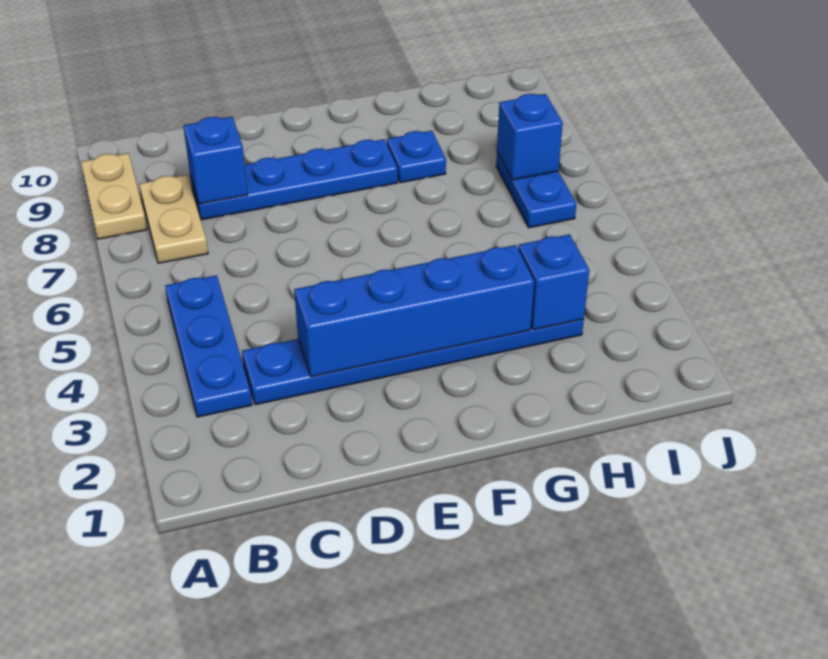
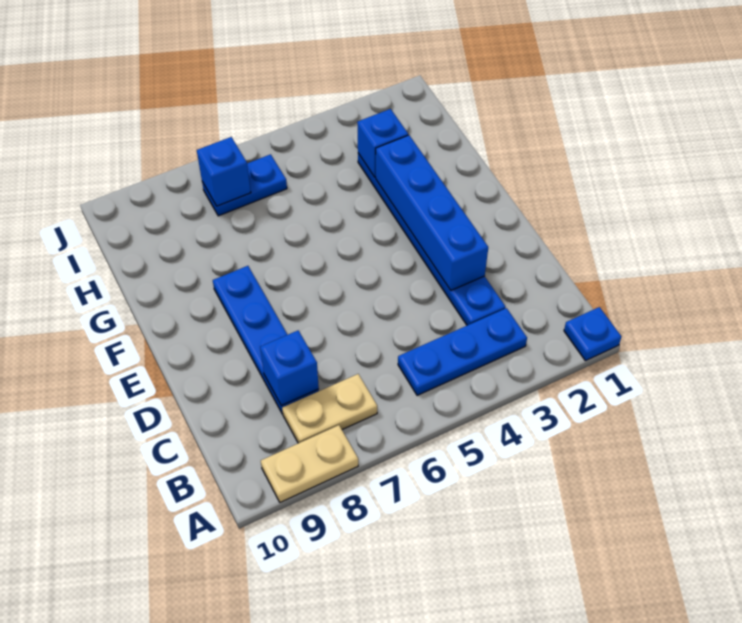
blue plate G8 level 1 -> blue plate A1 level 1

